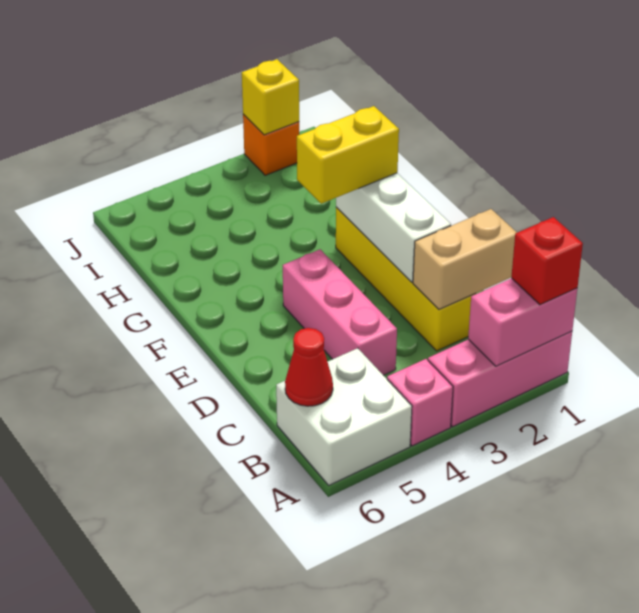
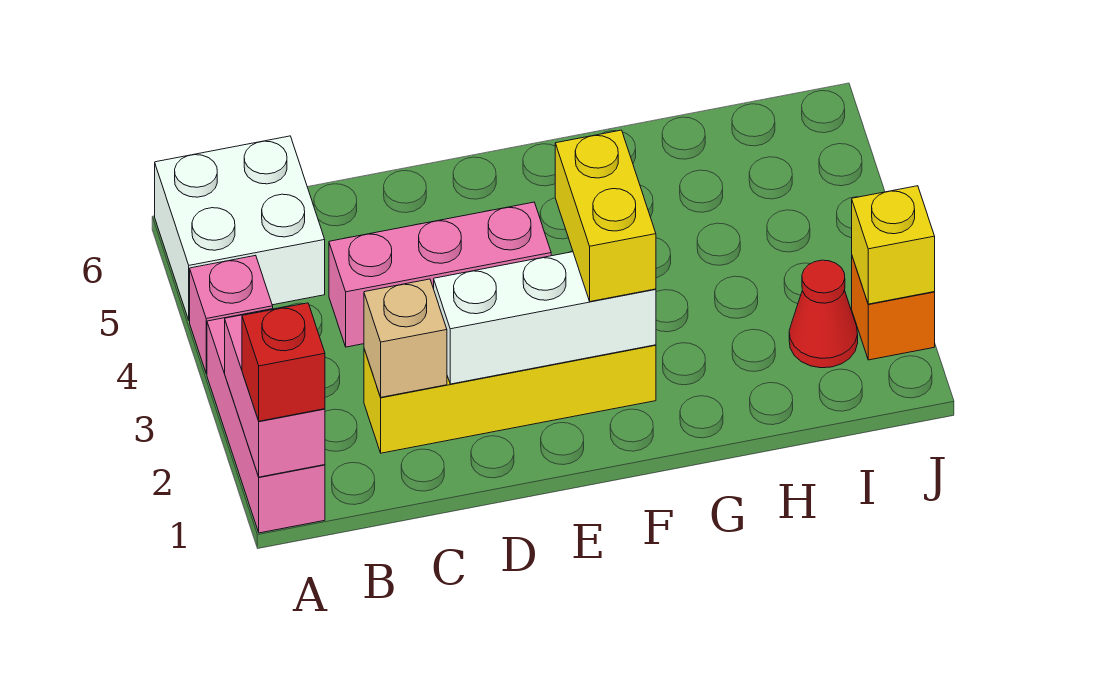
red cone B6 level 2 -> red cone I2 level 1
tan brick C1:C2 level 2 -> tan brick C2 level 2

